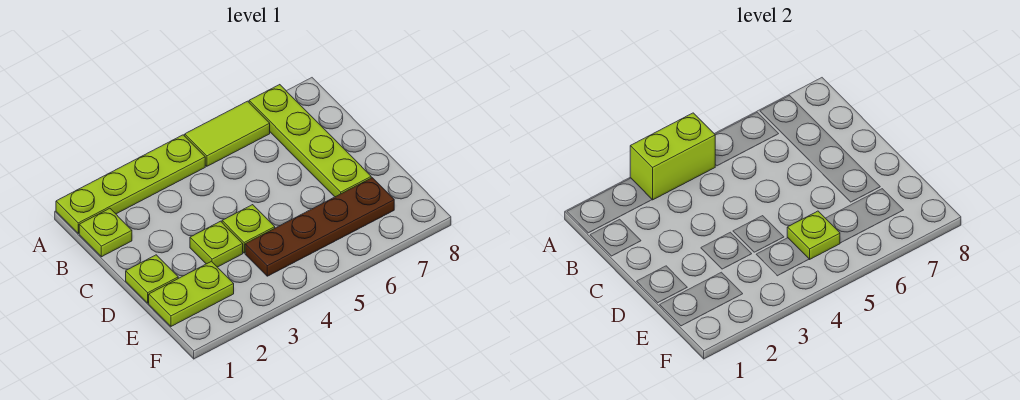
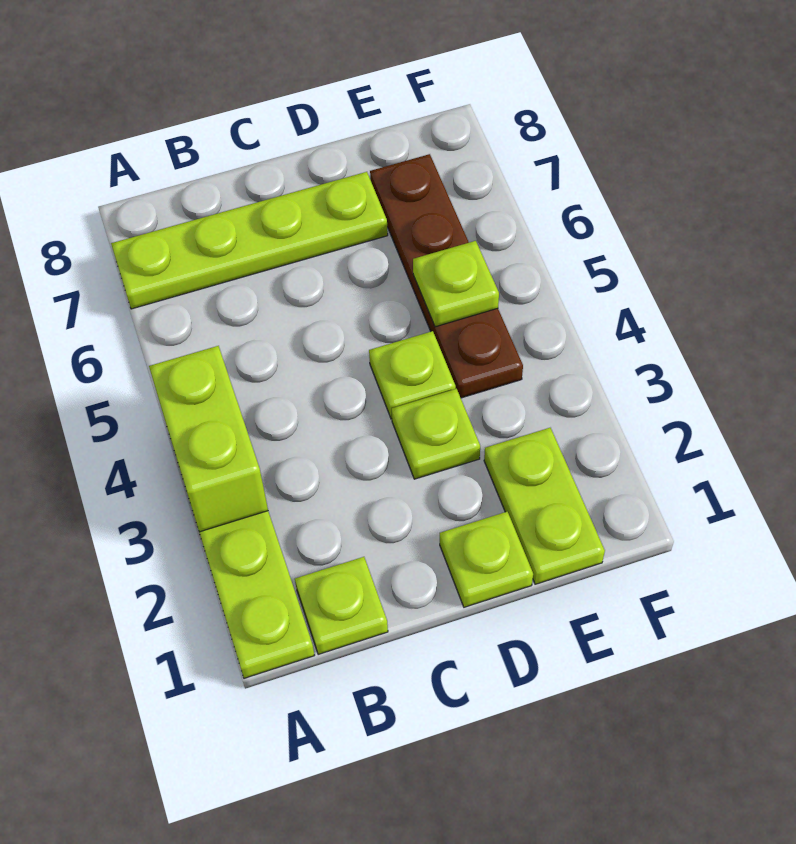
lime tile A5:A6 level 1 -> none

